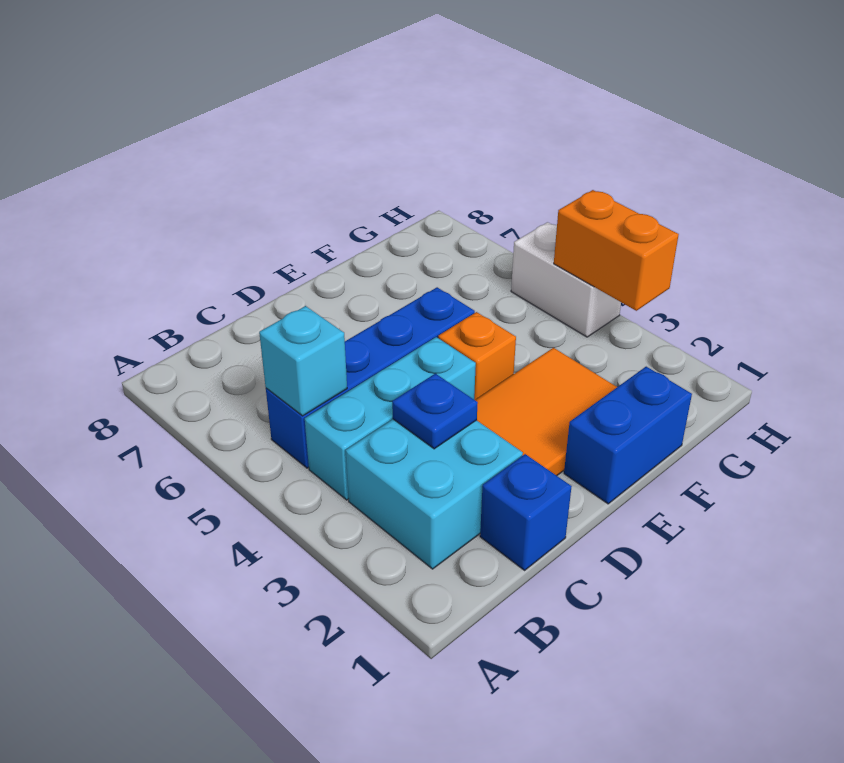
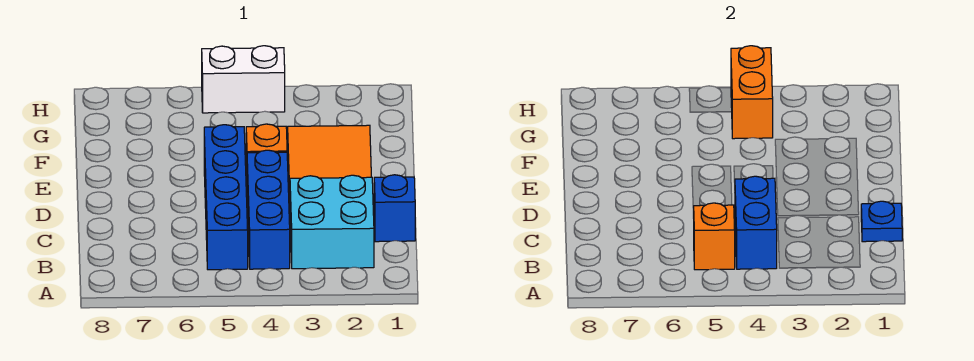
cyan brick B4:D4 level 1 -> blue brick B4:D4 level 1
cyan brick B5 level 2 -> orange brick B5 level 2
blue plate C3 level 2 -> blue plate C1 level 2
blue brick E1:F1 level 1 -> blue brick B4:C4 level 2
orange brick H3:H4 level 2 -> orange brick G4:H4 level 2

